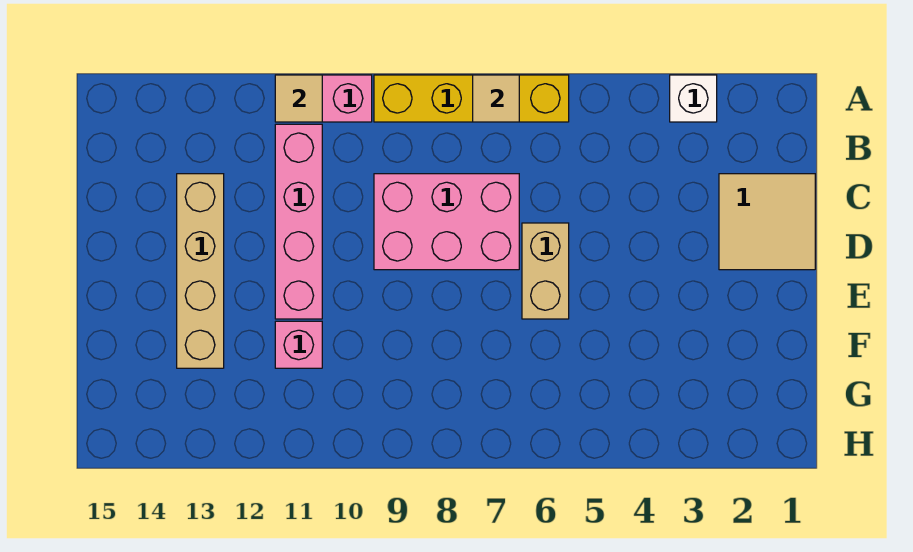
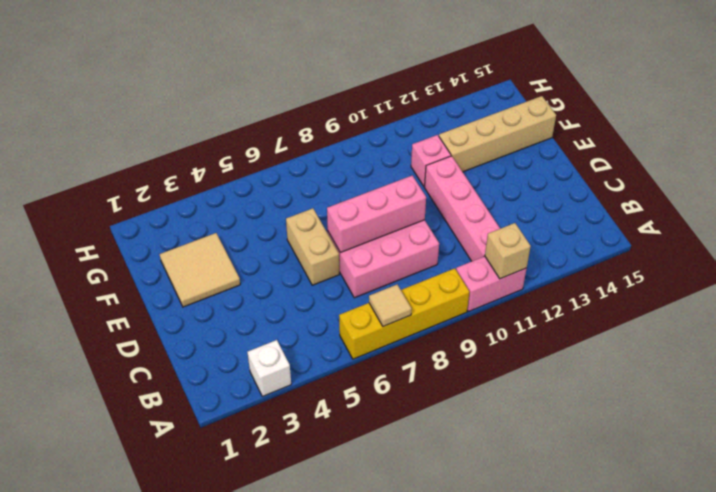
tan tile A11 level 2 -> tan brick A11 level 2
tan tile C1:D2 level 1 -> tan tile E2:F3 level 1
tan brick C13:F13 level 1 -> tan brick F12:F15 level 1
none -> pink brick D7:D9 level 2

